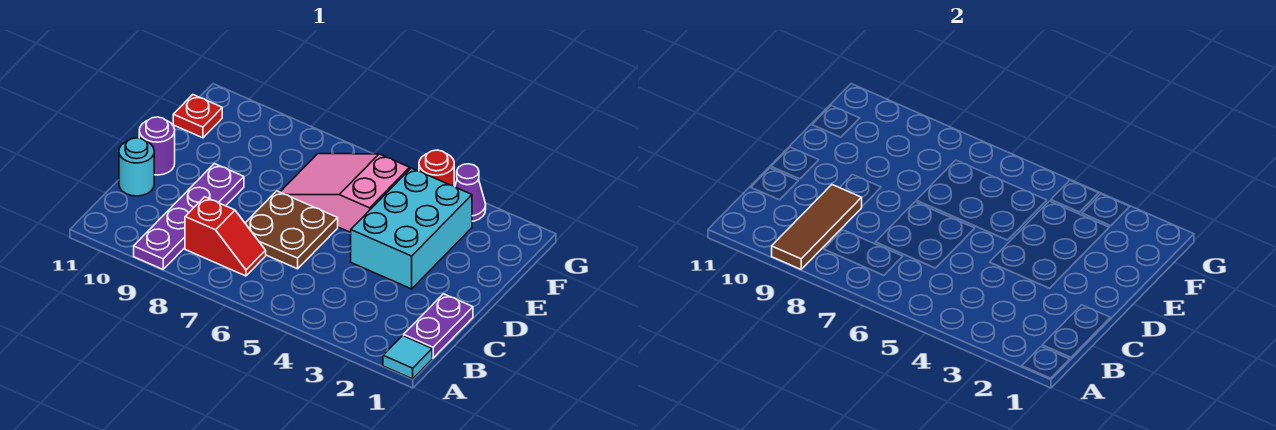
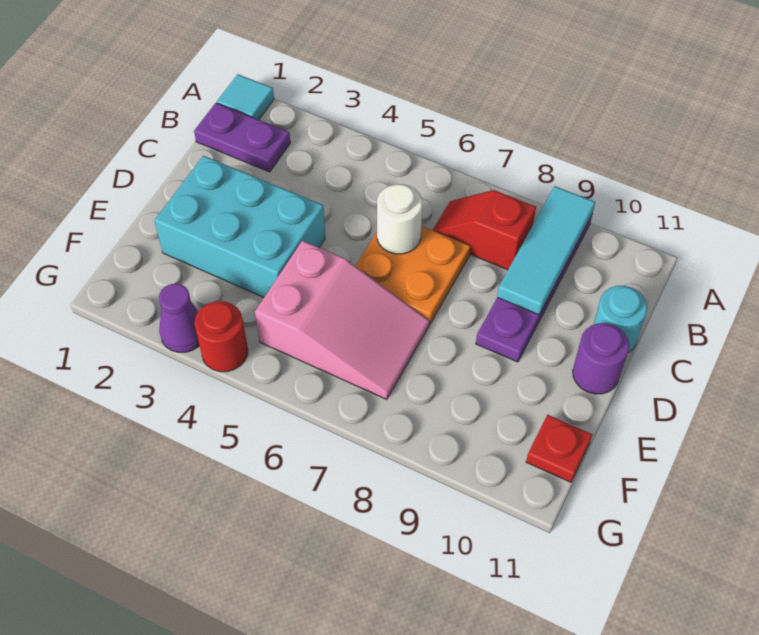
brown tile A9:C9 level 2 -> cyan tile A9:C9 level 2
purple plate B1:C1 level 1 -> purple plate B1:B2 level 1
brown plate C6:D7 level 1 -> orange plate C6:D7 level 1
none -> white round brick C6 level 2
cyan brick D3:F4 level 1 -> cyan brick D2:E4 level 1

